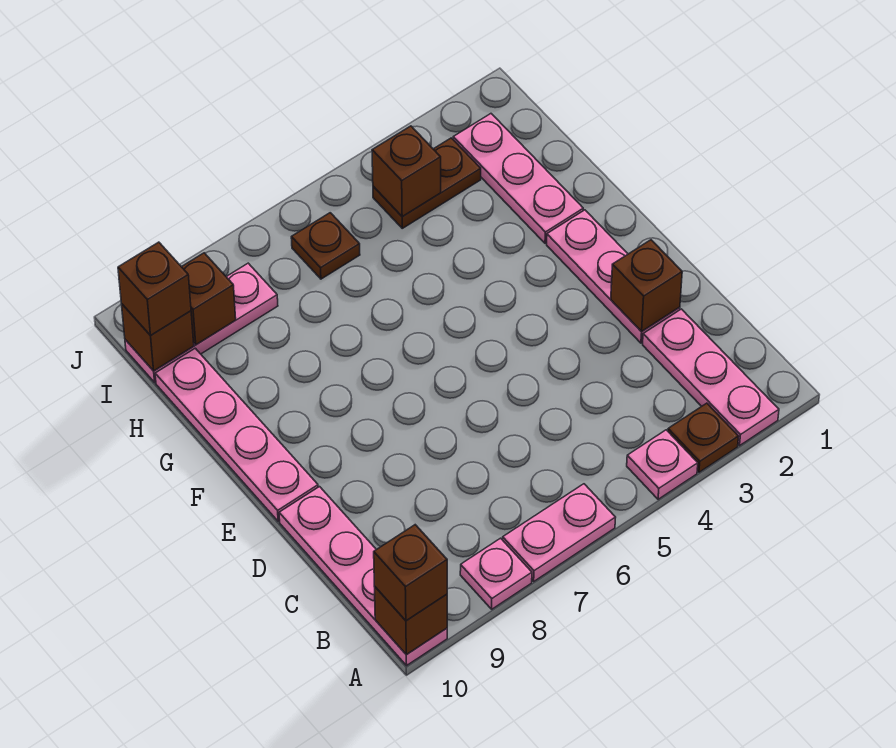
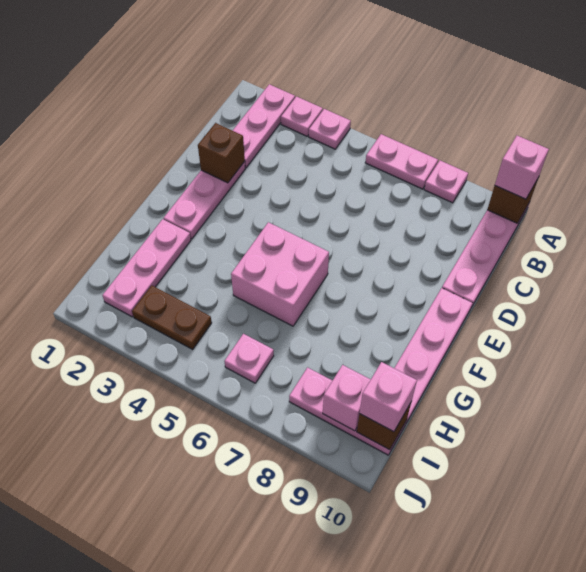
brown plate A3 level 1 -> pink plate A3 level 1
brown brick A10 level 3 -> pink brick A10 level 3
none -> pink brick F5:G6 level 1
brown brick I4 level 2 -> none
brown plate I6 level 1 -> pink plate I6 level 1
brown brick I9 level 2 -> pink brick I9 level 2
brown brick I10 level 3 -> pink brick I10 level 3

